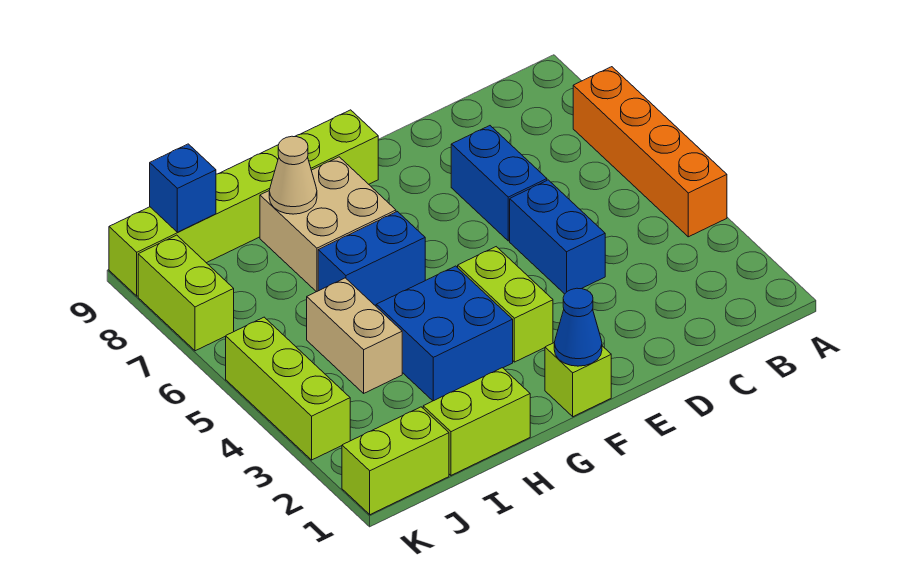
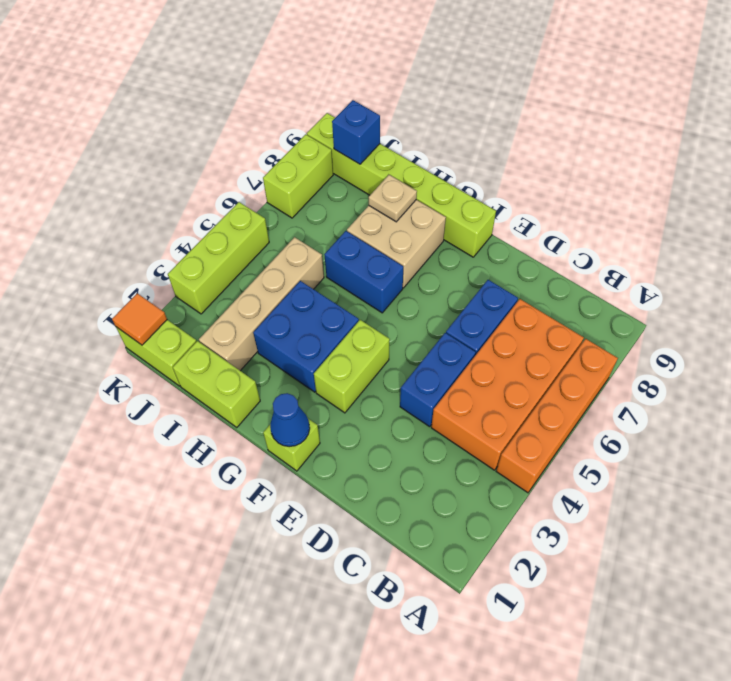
none -> orange brick B4:C7 level 1
tan cone H8 level 2 -> tan plate H8 level 2
tan brick I4:I5 level 1 -> tan brick I2:I5 level 1
none -> orange tile K1 level 2

